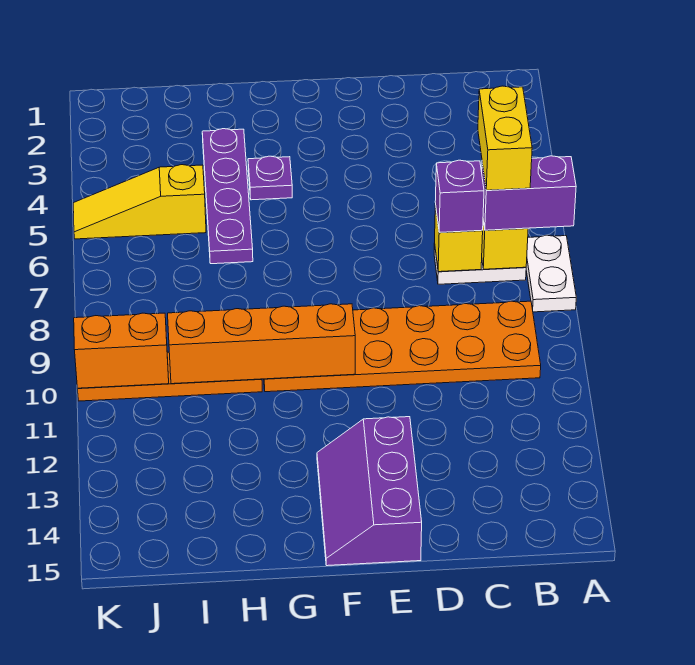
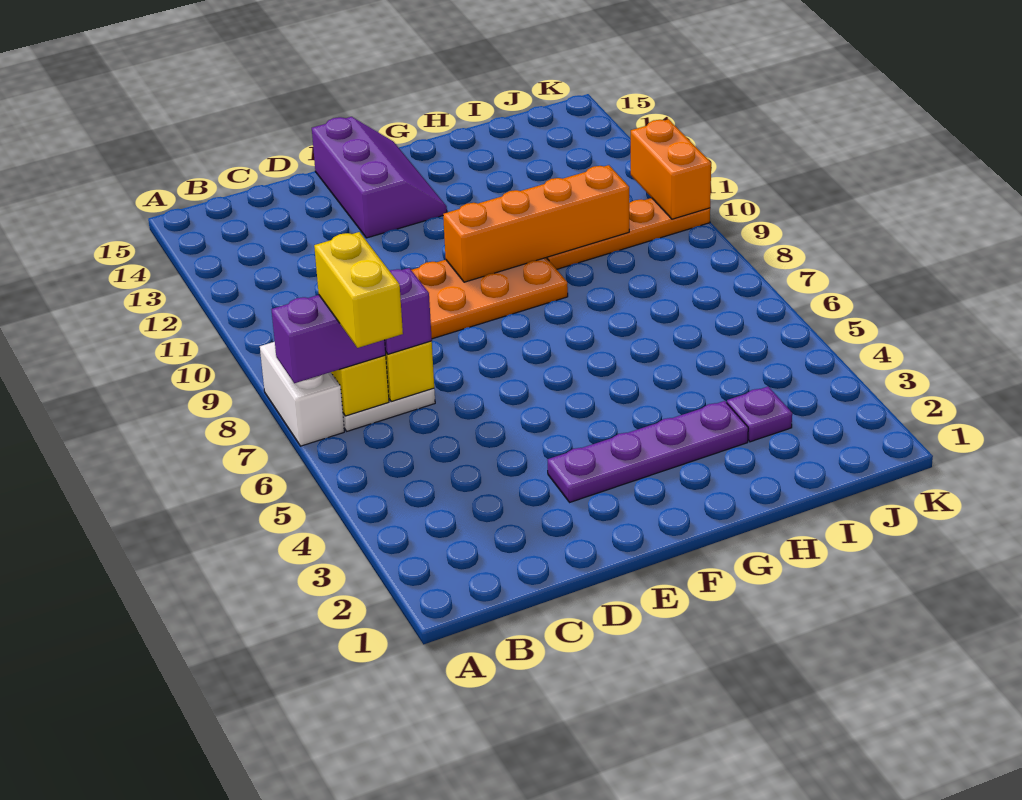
white plate A7:A8 level 1 -> white brick A7:A8 level 1
purple plate G4 level 1 -> purple plate I3 level 1
purple plate H3:H6 level 1 -> purple plate E3:H3 level 1
yellow slope I5:K5 level 1 top I -> none
orange brick J10:K10 level 2 -> orange brick K10:K11 level 2

